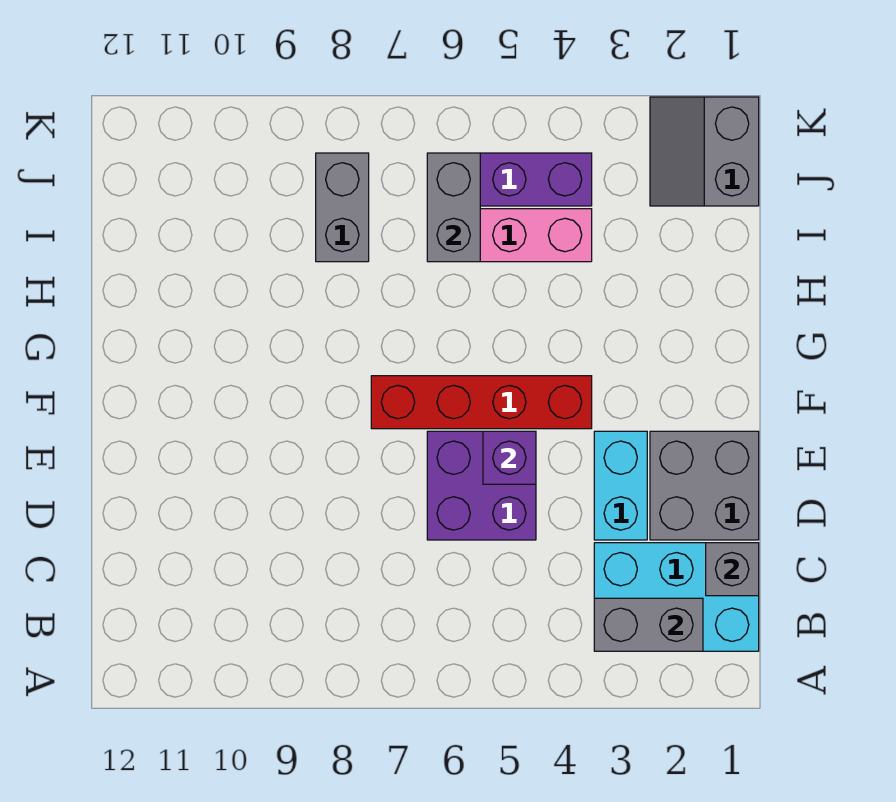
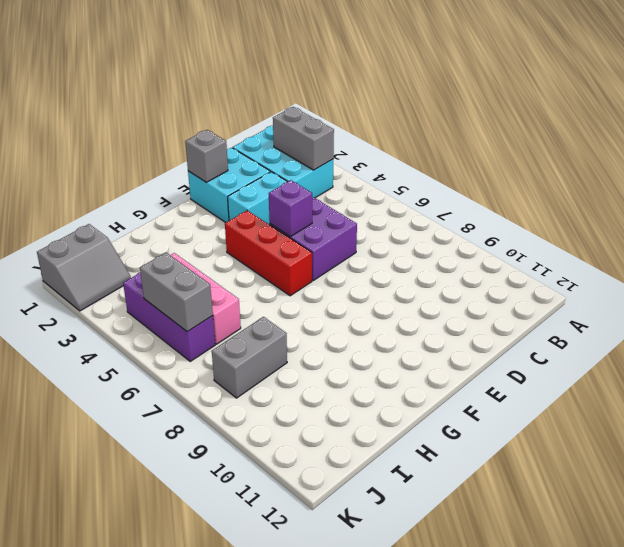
grey brick C1 level 2 -> grey brick E1 level 2
grey brick D1:E2 level 1 -> cyan brick D1:E2 level 1
red brick F4:F7 level 1 -> red brick F4:F6 level 1
grey brick I6:J6 level 2 -> grey brick J5:J6 level 2

